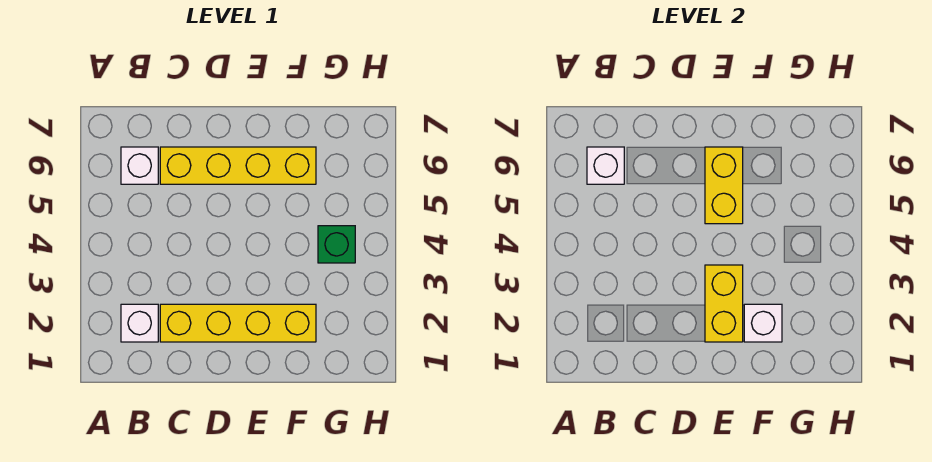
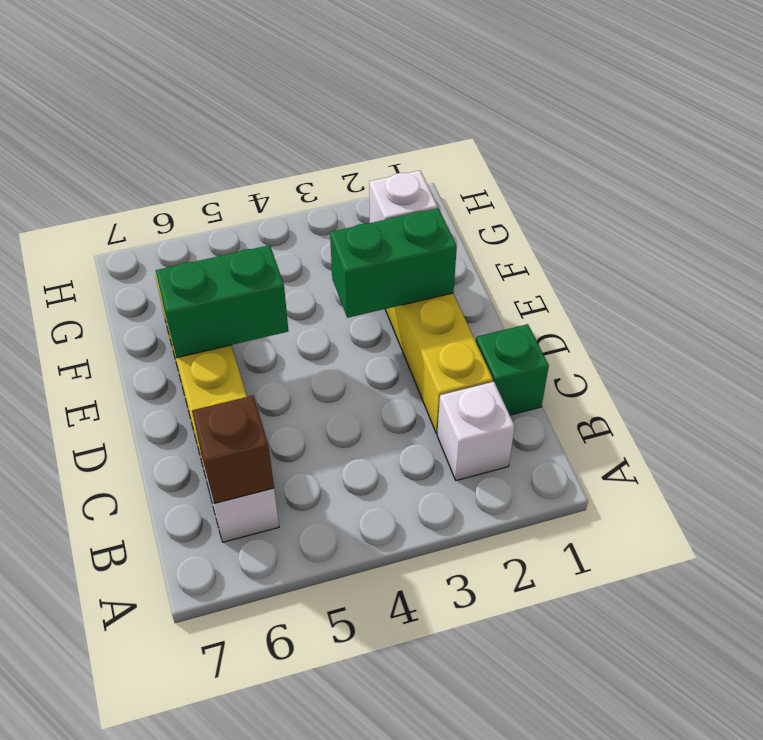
white brick B6 level 2 -> brown brick B6 level 2
yellow brick E2:E3 level 2 -> green brick E2:E3 level 2
yellow brick E5:E6 level 2 -> green brick E5:E6 level 2
green brick G4 level 1 -> green brick C1 level 1

